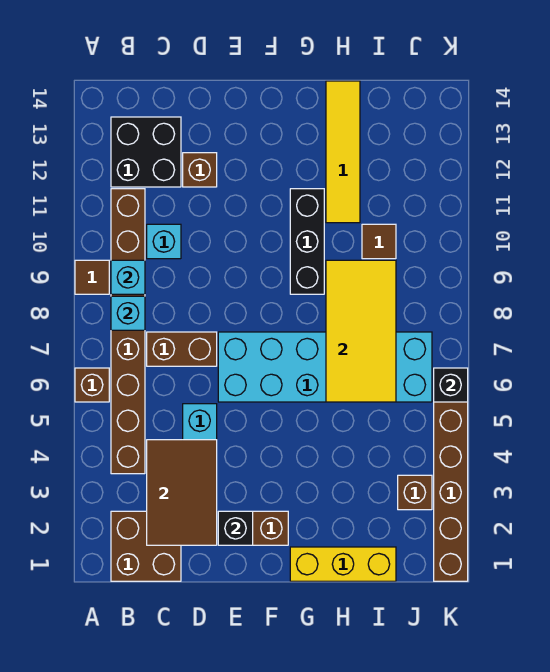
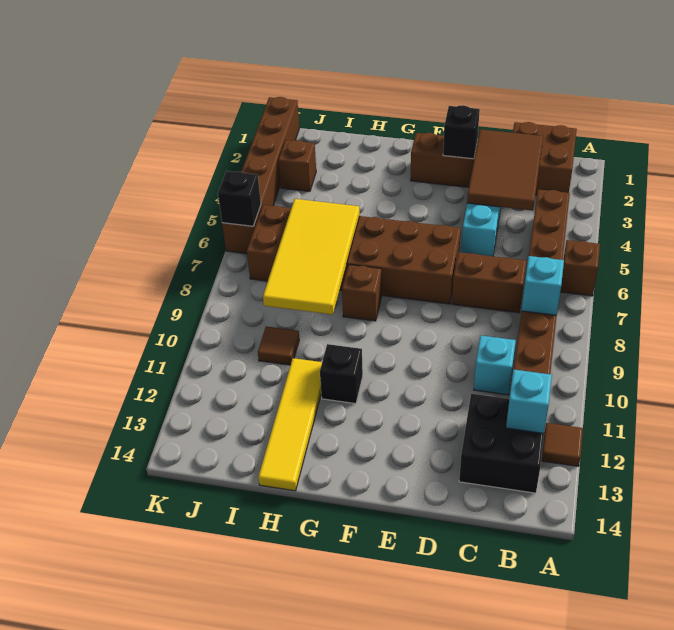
brown tile A9 level 1 -> brown tile A12 level 1
cyan brick B9 level 2 -> cyan brick B12 level 2
brown brick D12 level 1 -> brown brick G8 level 1
cyan brick E6:J7 level 1 -> brown brick E6:J7 level 1
yellow brick G1:I1 level 1 -> none
black brick G9:G11 level 1 -> black brick G11 level 1

